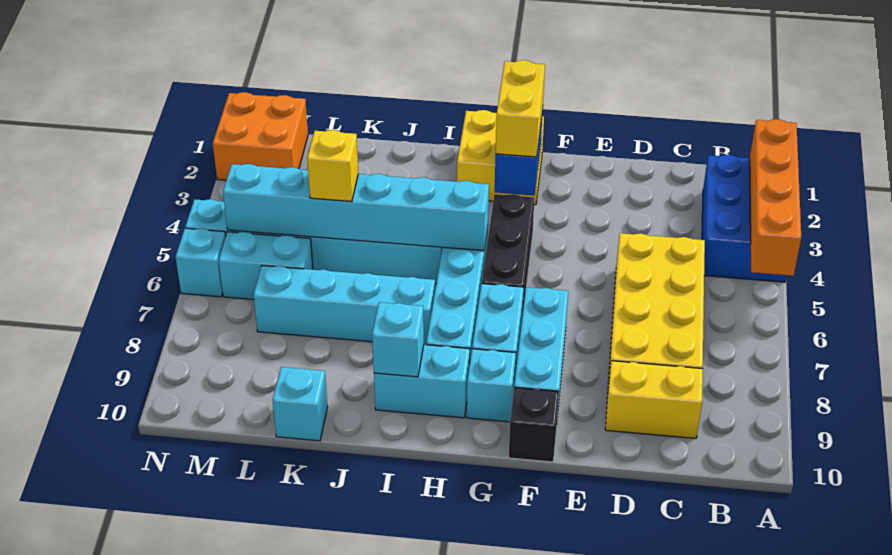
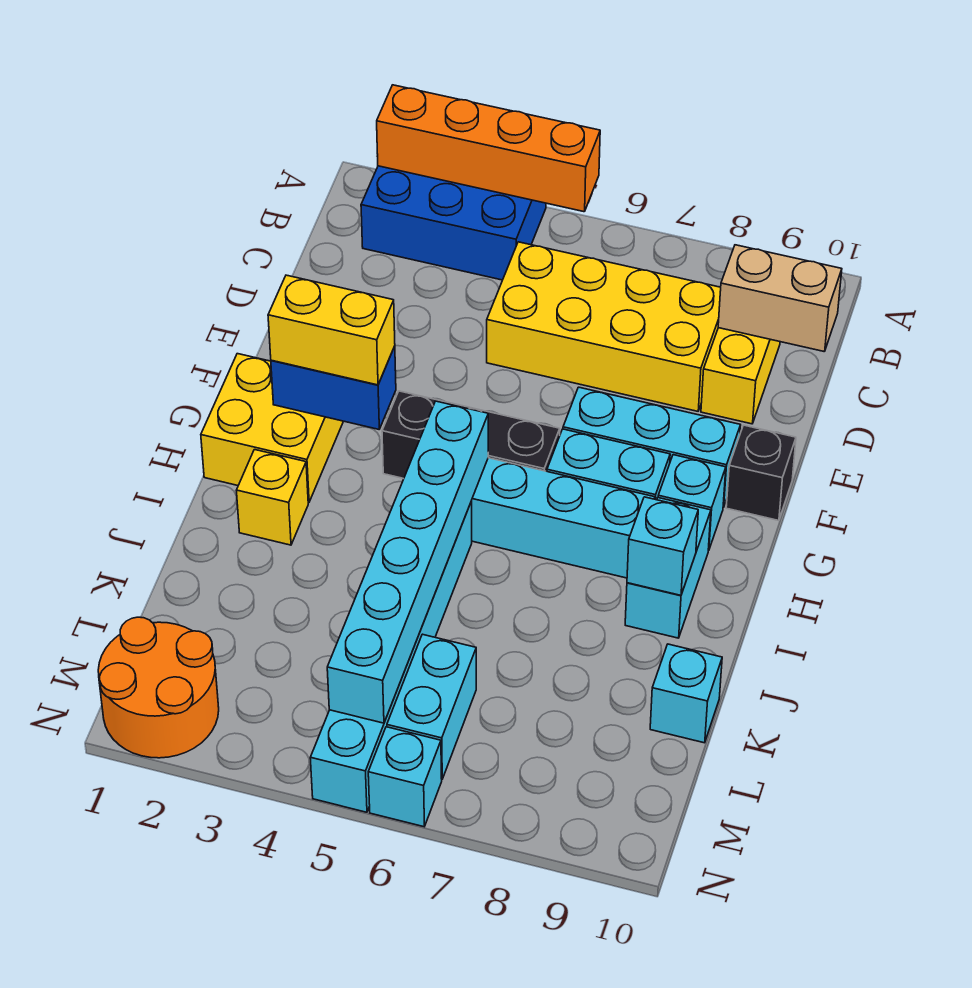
none -> tan brick C9:C10 level 2
cyan brick I7:L7 level 1 -> none
yellow brick K5 level 3 -> yellow brick I2 level 1
orange brick M1:N2 level 1 -> orange round brick M1:N2 level 1

